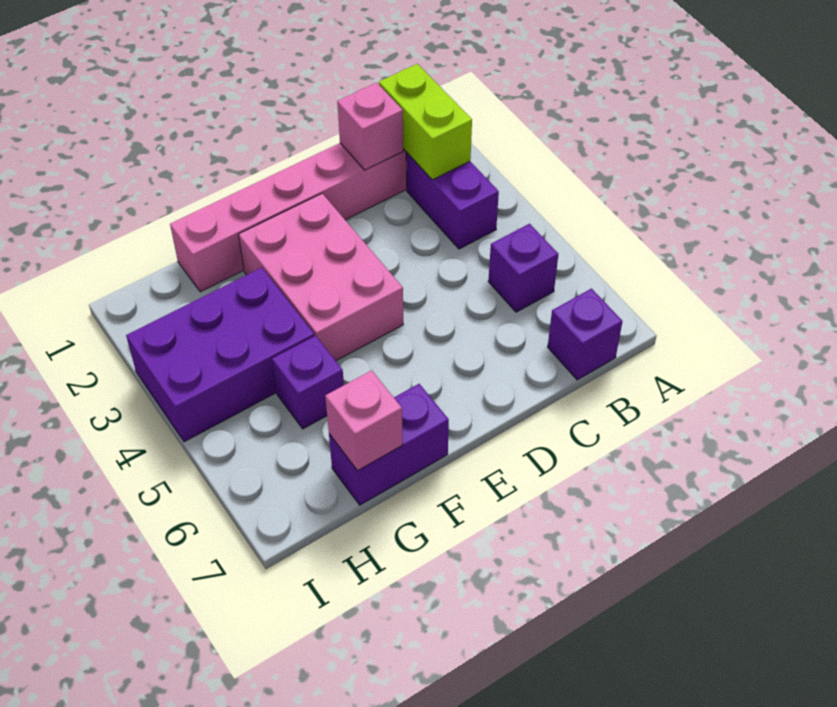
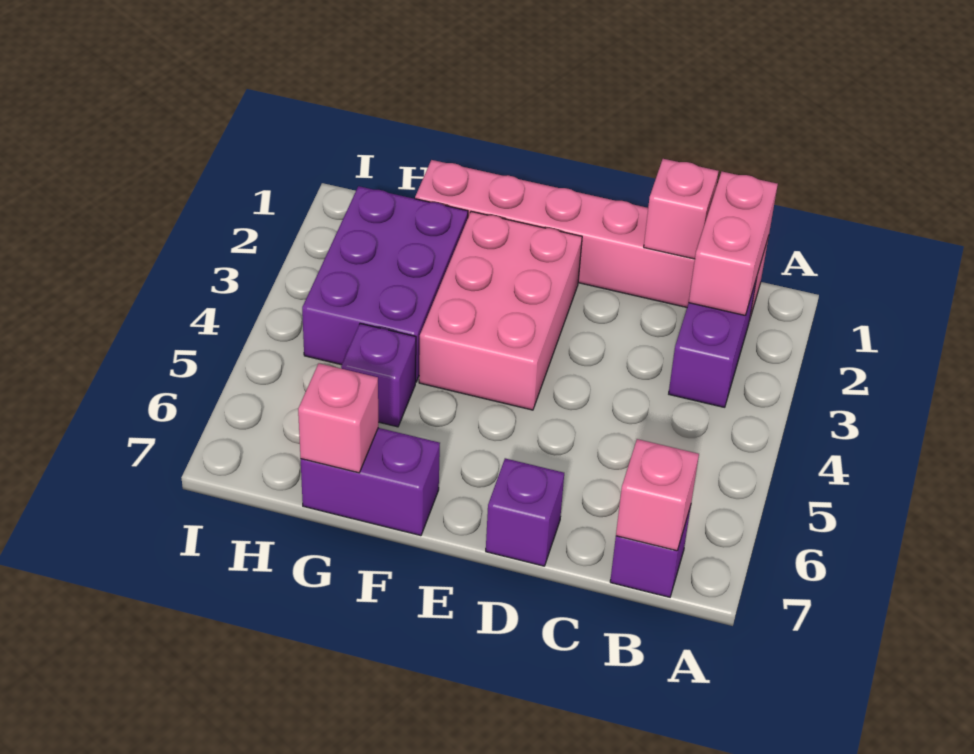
lime brick B1:B2 level 2 -> pink brick B1:B2 level 2
purple brick B5 level 1 -> purple brick D7 level 1
none -> pink brick B7 level 2
purple brick G3:I4 level 1 -> purple brick G2:H4 level 1

